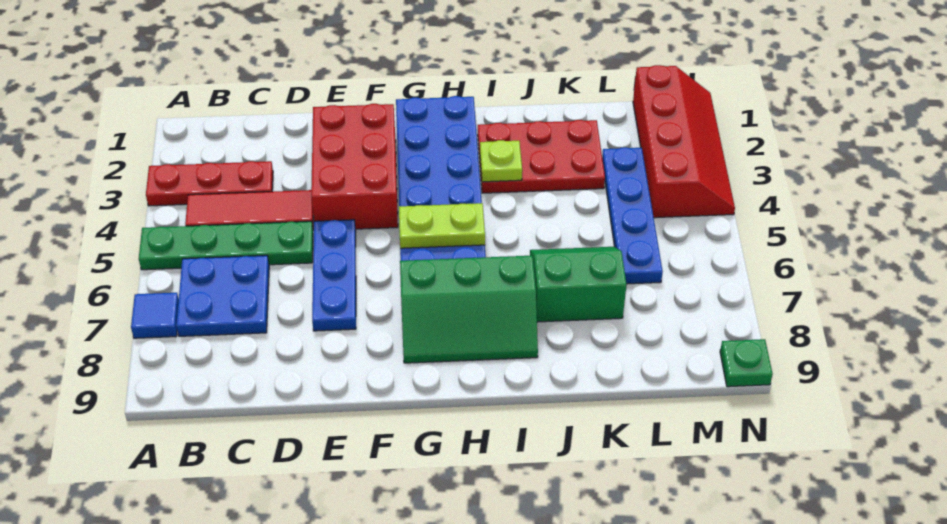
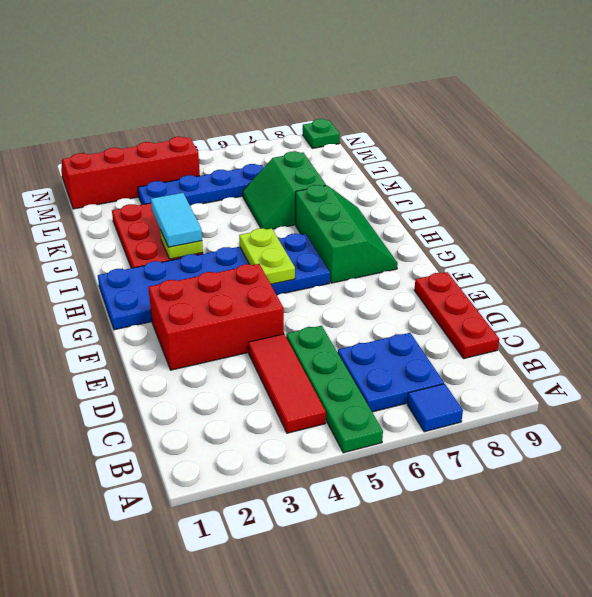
red plate A3:C3 level 1 -> red plate C9:E9 level 1
blue plate E5:E7 level 1 -> none
none -> cyan tile I3:J3 level 3

